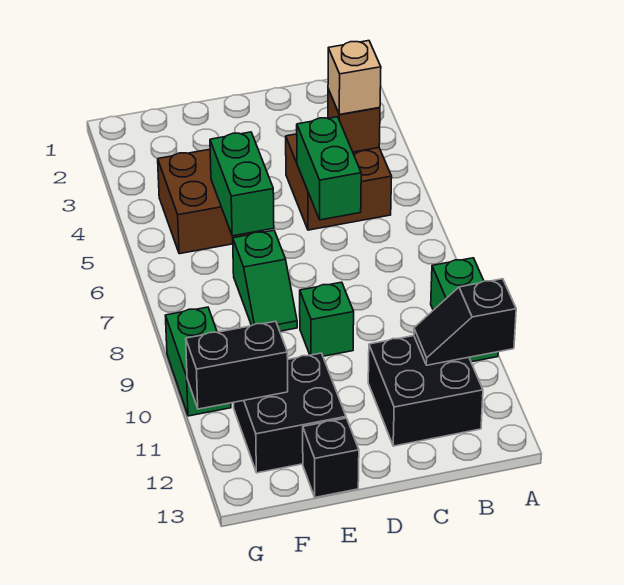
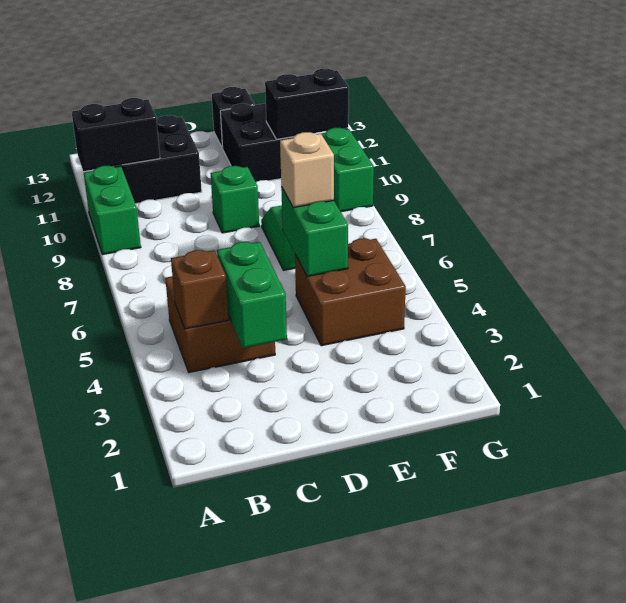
black slope A11:B11 level 2 top A -> black brick A11:B11 level 2
tan brick B4 level 3 -> tan brick E6 level 3
green brick C5:C6 level 2 -> green brick C3:C4 level 2

